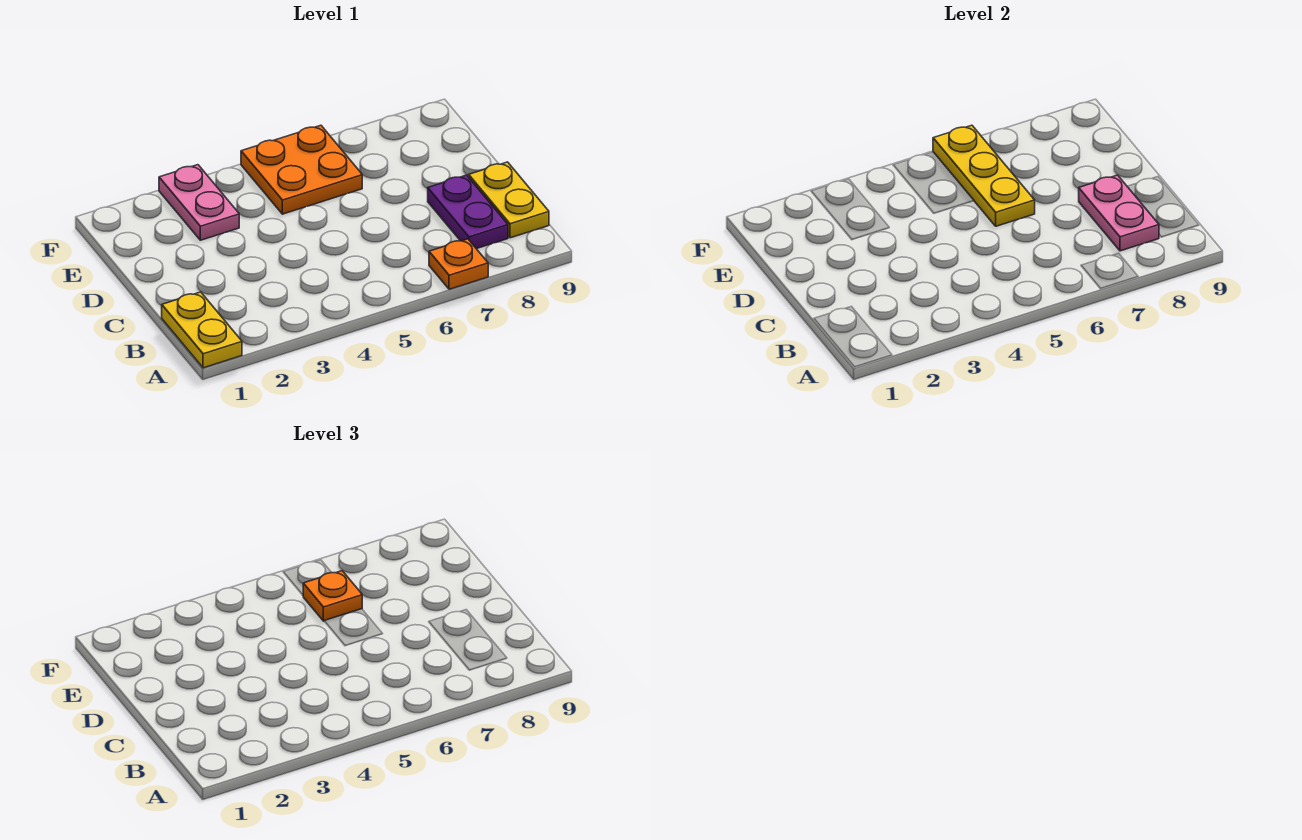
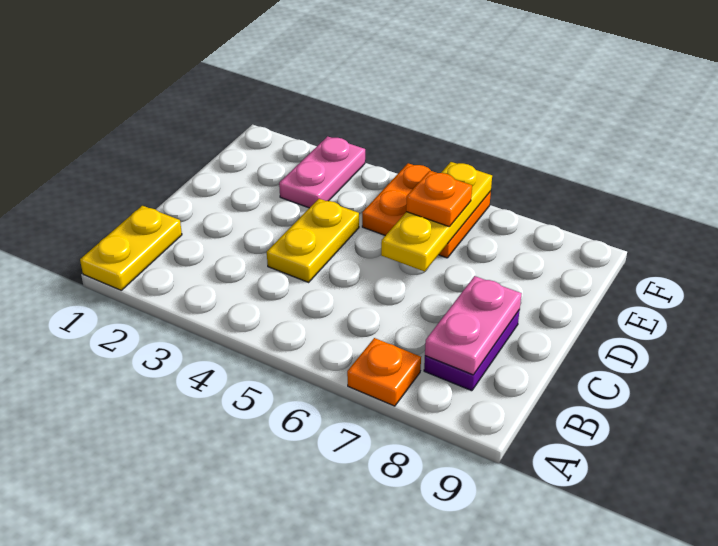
yellow plate B9:C9 level 1 -> yellow plate C4:D4 level 1

